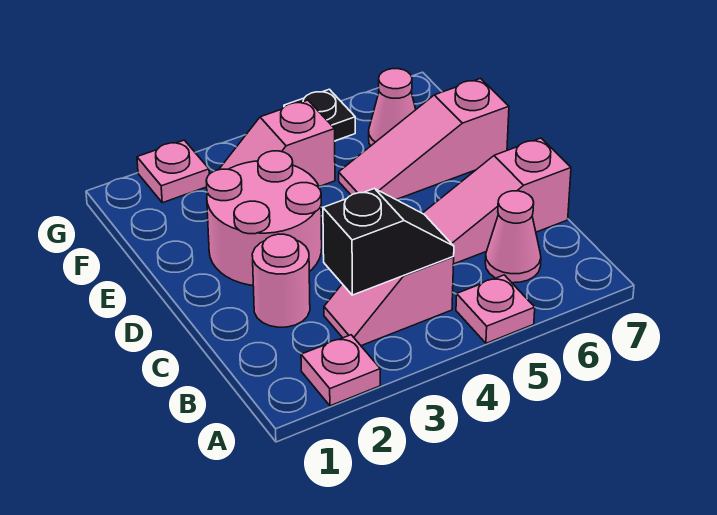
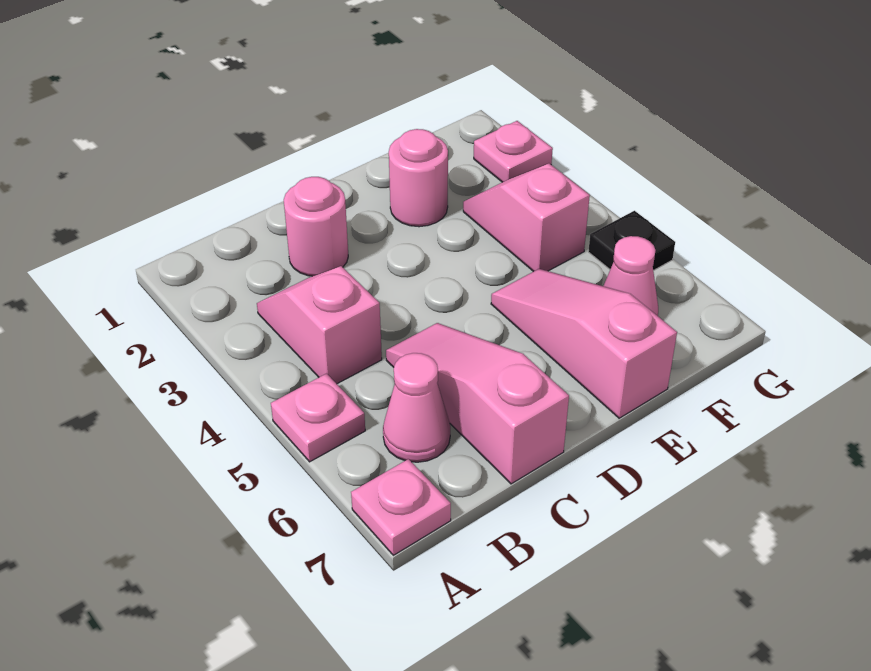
pink plate A2 level 1 -> pink plate A7 level 1
black slope B3:B4 level 2 top 3 -> none
pink round brick D2:E3 level 1 -> pink round brick E2 level 1

